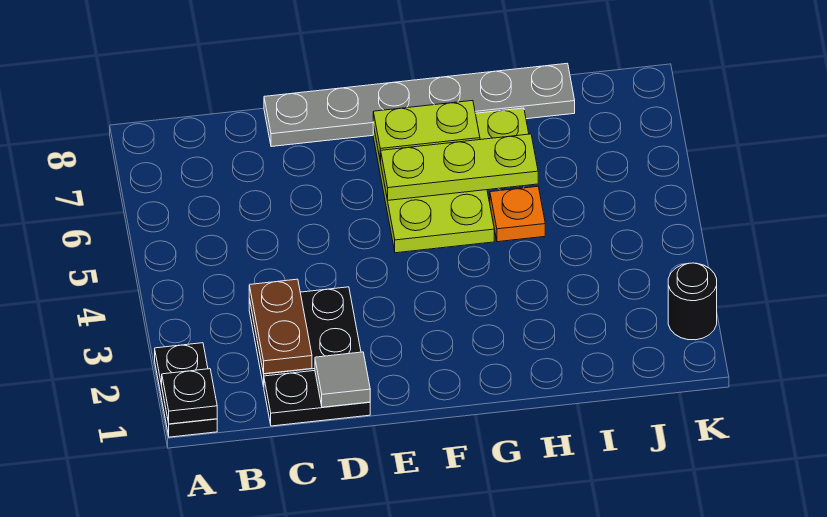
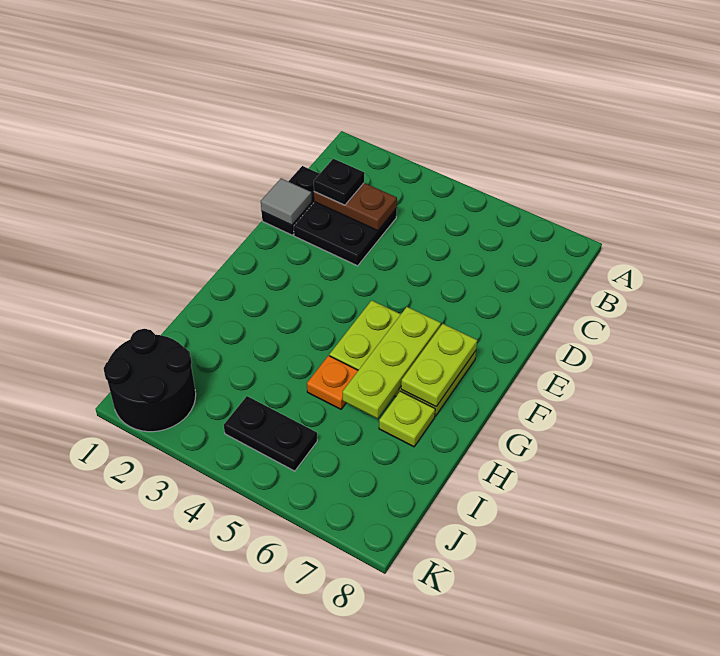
black plate A1:A2 level 1 -> black plate J4:J5 level 1
black plate A1 level 2 -> black plate C2 level 3
grey plate D8:I8 level 1 -> none
black round brick K2 level 1 -> black round brick J1:K2 level 1

